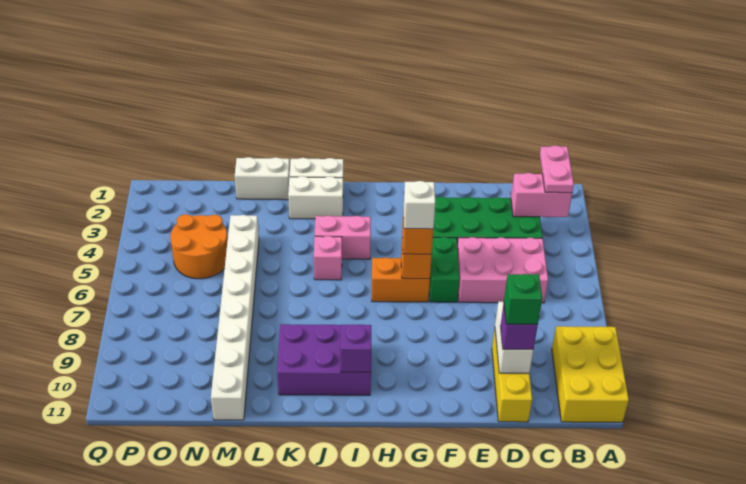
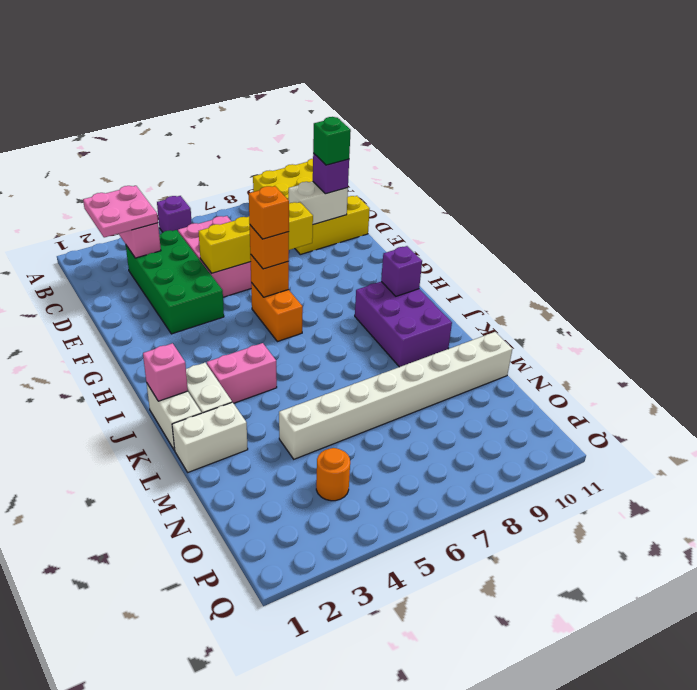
none -> purple brick A5 level 1
pink plate B2:B3 level 3 -> pink plate B2:C3 level 3
none -> yellow brick E5:E8 level 2
green brick F5:F6 level 1 -> none
white brick G6 level 4 -> orange brick G6 level 4
pink brick I4:J4 level 1 -> pink brick J3:J4 level 1
pink brick J5 level 1 -> pink brick J1 level 2
white brick L1:M1 level 1 -> white brick L1:L2 level 1
orange round brick N4:O5 level 1 -> orange round brick O4 level 1

